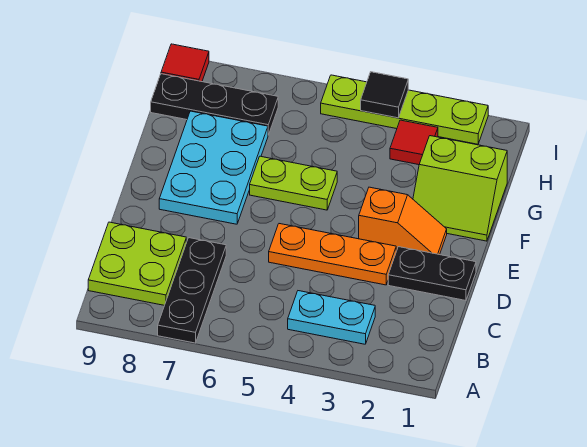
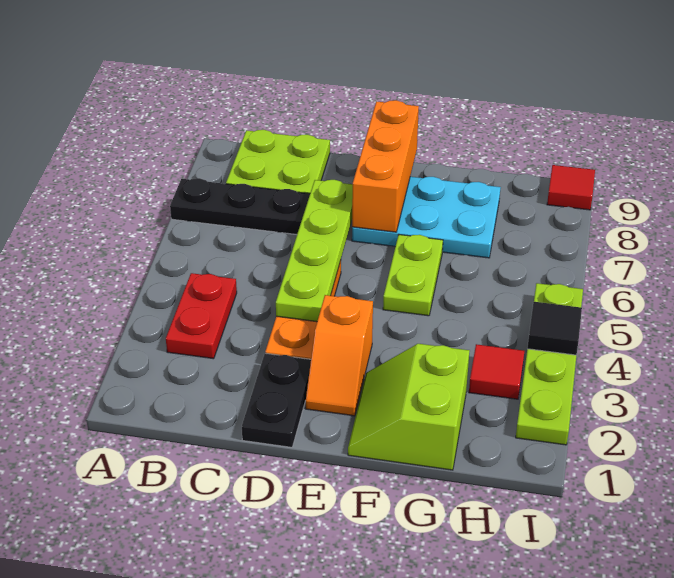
cyan plate B3:B4 level 1 -> red plate B3:B4 level 1
none -> lime plate D4:D7 level 2
none -> orange brick E7:E9 level 2
black plate H7:H9 level 1 -> none

